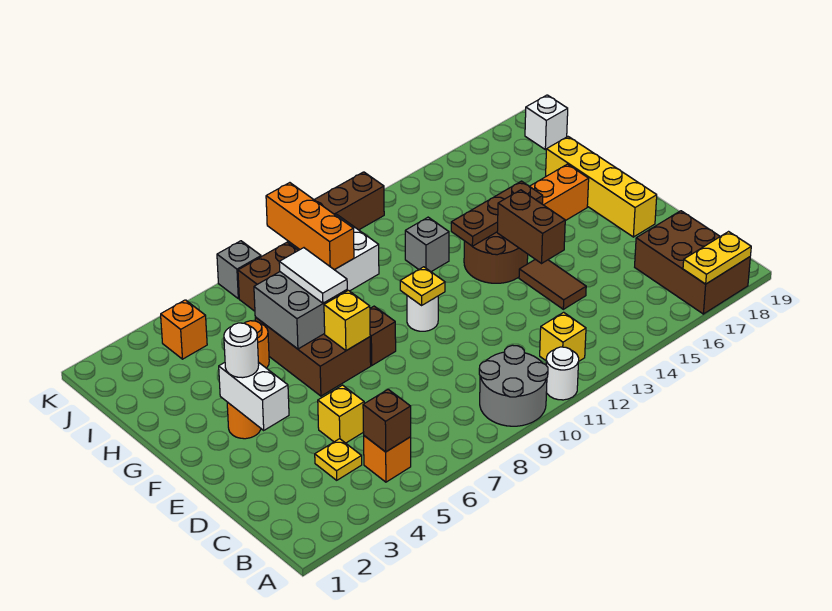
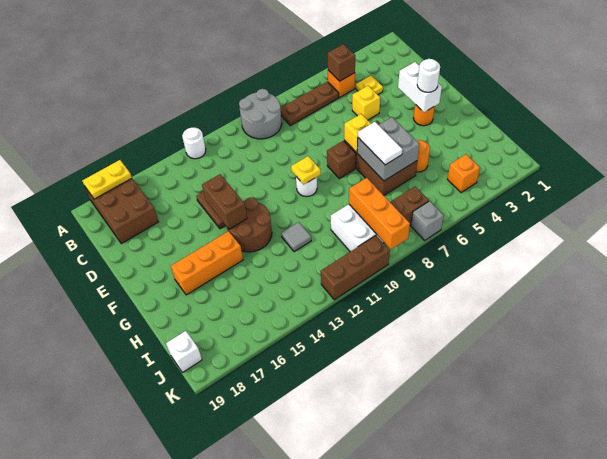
white round brick A11 level 1 -> white round brick A13 level 1
yellow brick B12 level 1 -> none
yellow brick E18:H18 level 1 -> none
brown plate G13:G15 level 2 -> brown plate B6:B8 level 1
grey brick H12 level 1 -> grey tile H12 level 1

